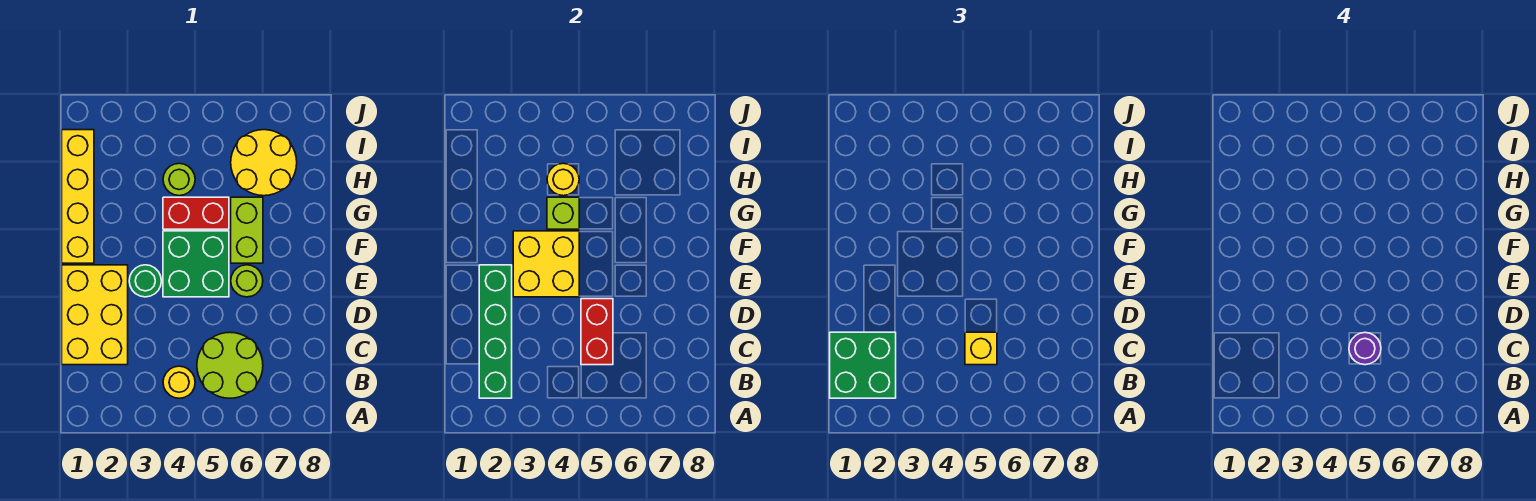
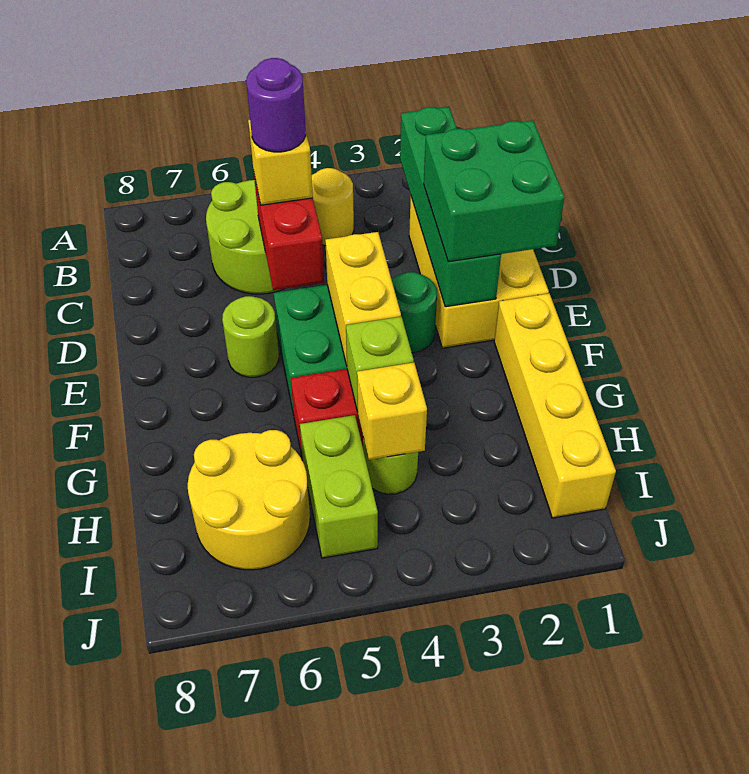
green brick B1:C2 level 3 -> green brick D1:E2 level 3
yellow brick E3:F4 level 2 -> yellow brick E4:F4 level 2
lime brick F6:G6 level 1 -> lime brick H5:I5 level 1
yellow round brick H4 level 2 -> yellow brick H4 level 2

